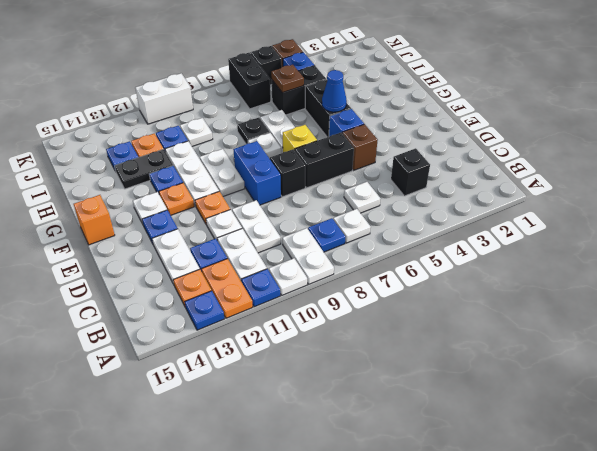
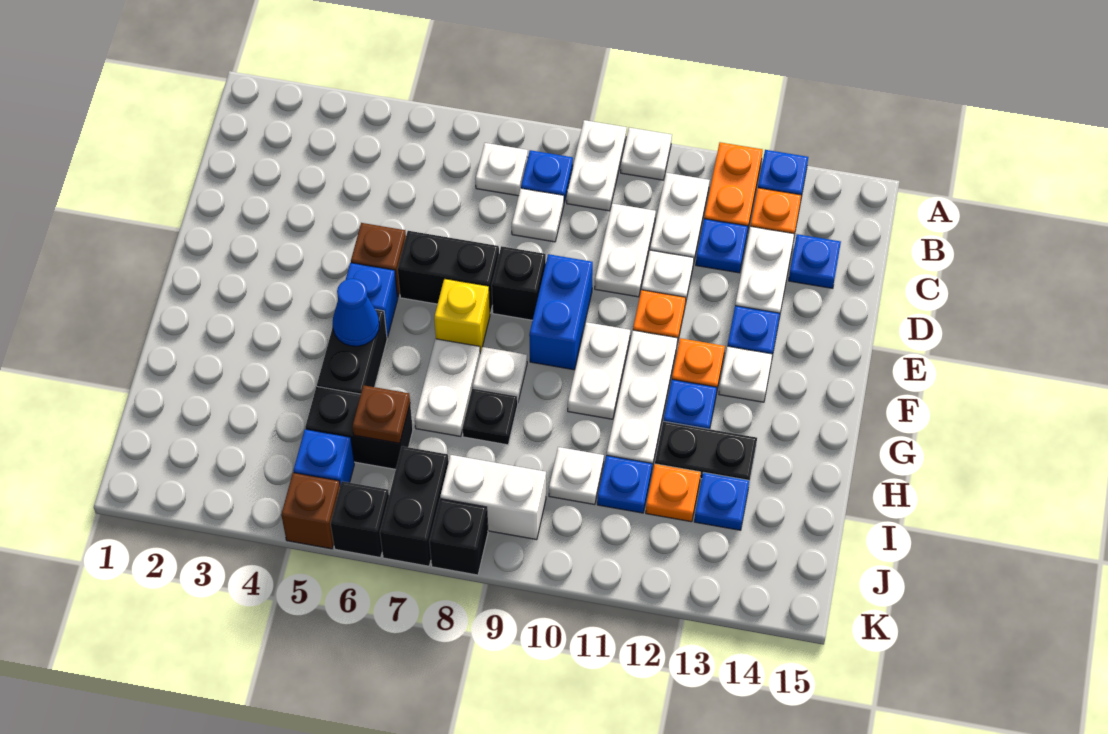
blue plate A11 level 1 -> blue plate C14 level 1
black brick C4 level 1 -> black brick K8 level 1
white plate C6 level 1 -> white plate C8 level 1
orange brick F15 level 1 -> none
white brick K10:K11 level 1 -> white brick J8:J9 level 1

